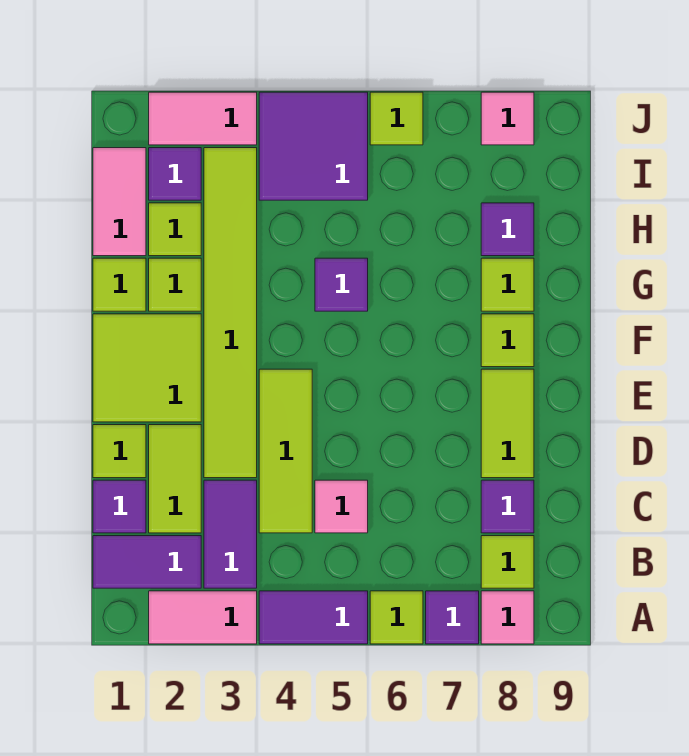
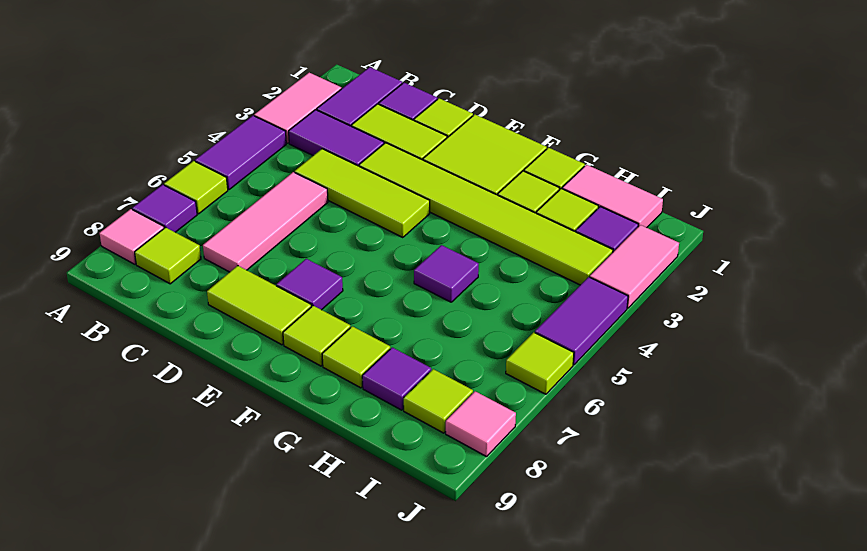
pink tile C5 level 1 -> pink tile C5:C7 level 1
purple tile C8 level 1 -> purple tile E7 level 1
purple tile I4:J5 level 1 -> purple tile J4:J5 level 1
none -> lime tile I8 level 1

